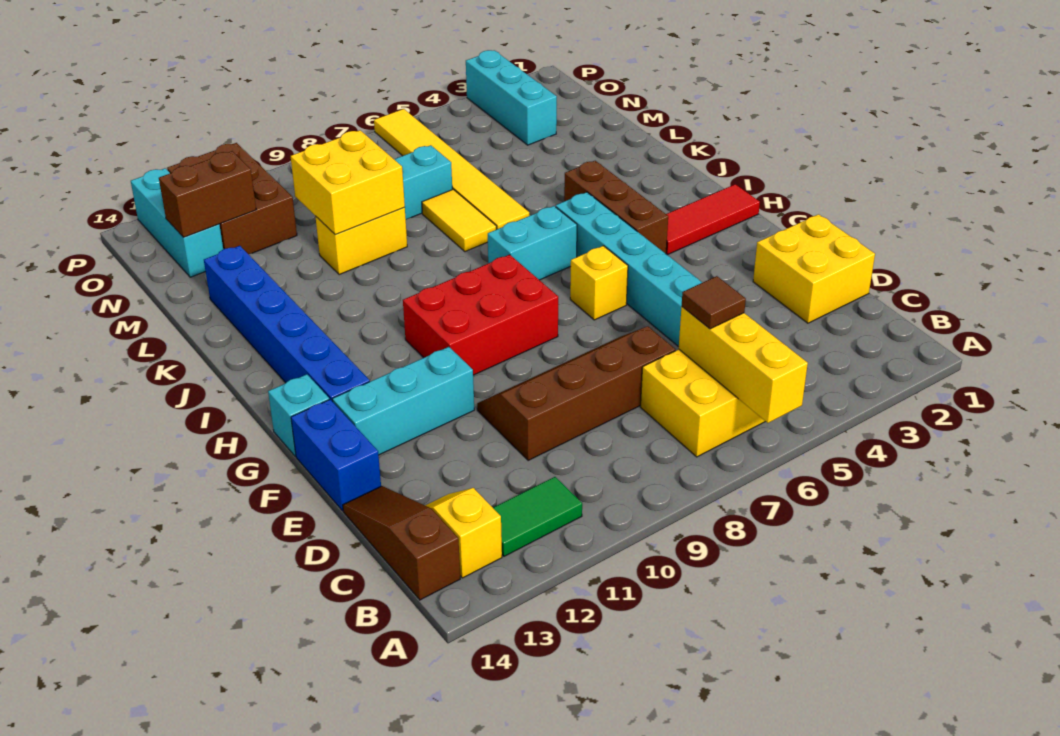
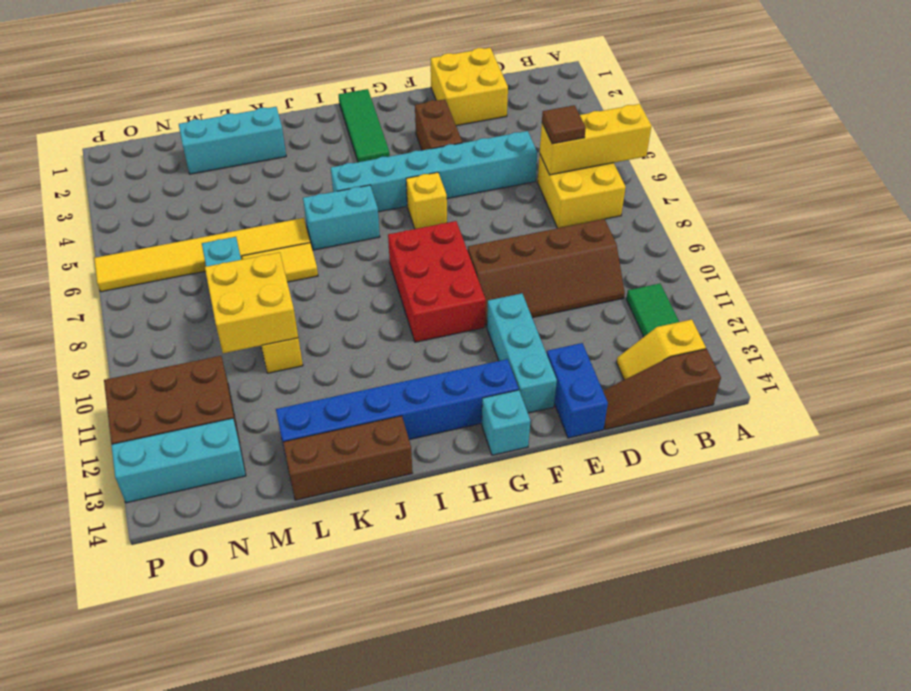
brown slope D7:E10 level 1 top D -> brown slope C9:F10 level 1 top 9
blue brick E14:F14 level 1 -> blue brick E13:E14 level 1
red tile H1:H3 level 1 -> green tile H1:H3 level 1
brown brick H4:J4 level 1 -> brown brick J14:L14 level 1
cyan brick I6:I7 level 1 -> cyan brick I6:J6 level 1
cyan brick N3:P3 level 1 -> cyan brick K2:M2 level 1
brown brick N12:N13 level 2 -> brown brick F3:F4 level 1

